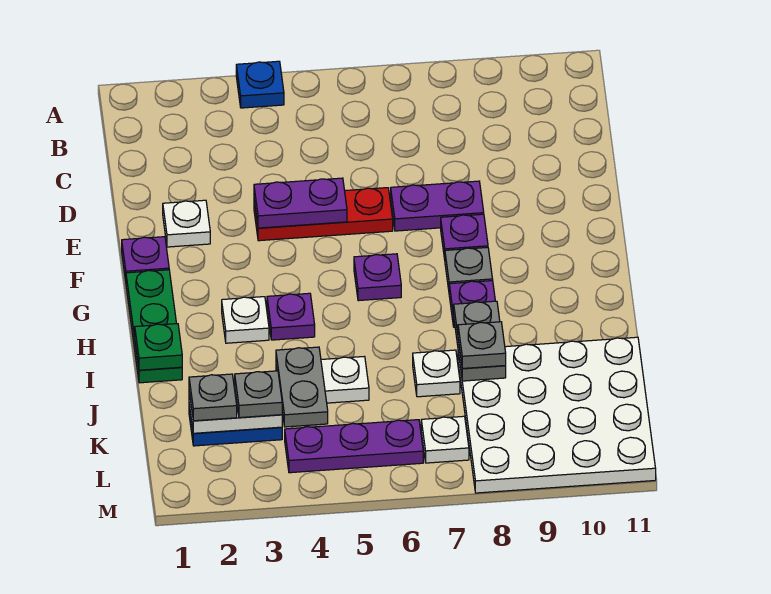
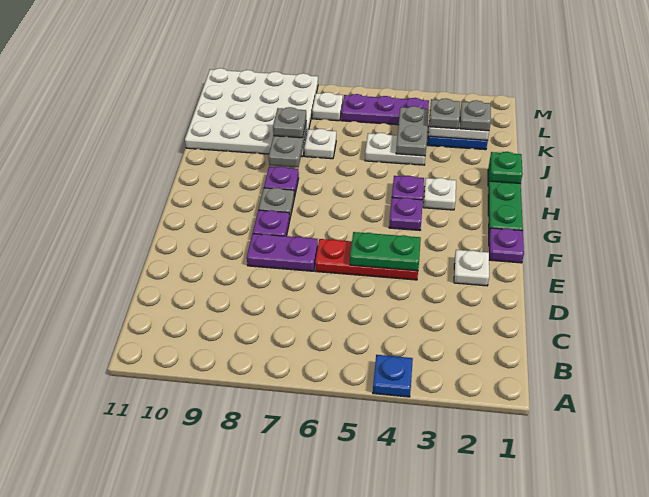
purple plate E4:E5 level 2 -> green plate E4:E5 level 2
purple plate G6 level 1 -> purple plate G4 level 1

